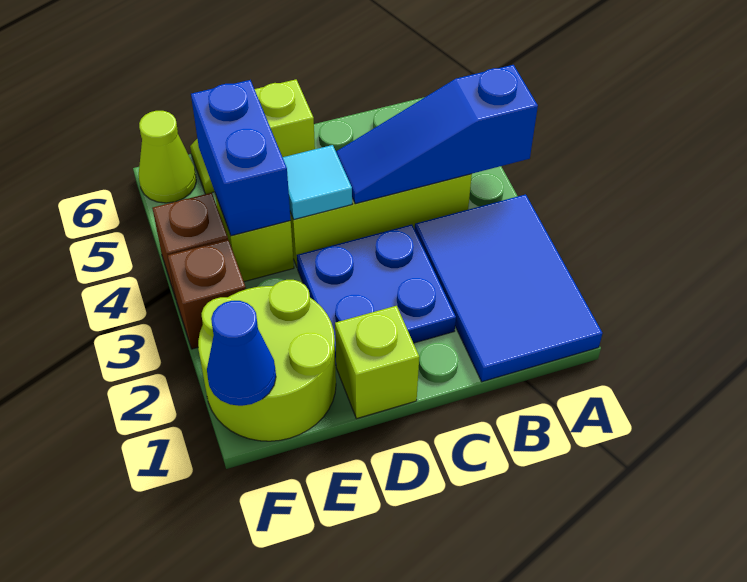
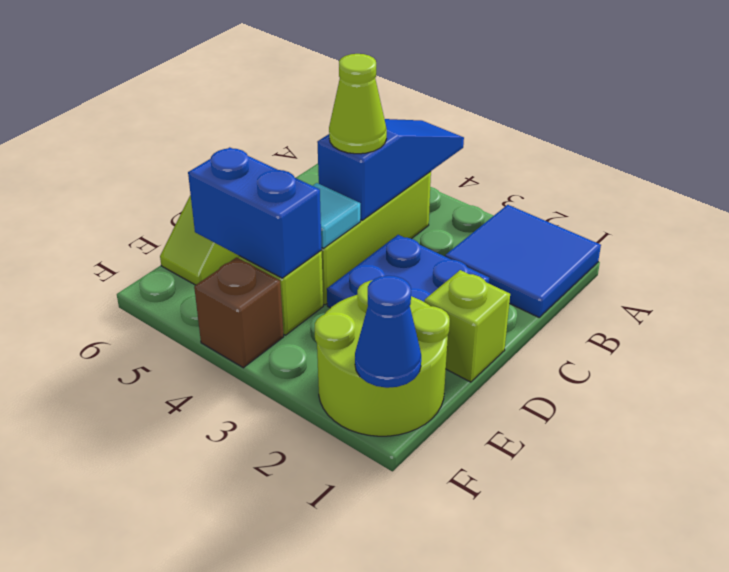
blue tile A1:B3 level 1 -> blue tile A1:B2 level 1
blue slope A4:C4 level 2 top A -> blue slope A4:C4 level 2 top C
brown brick F3 level 1 -> none
lime cone F6 level 1 -> lime cone C4 level 3

